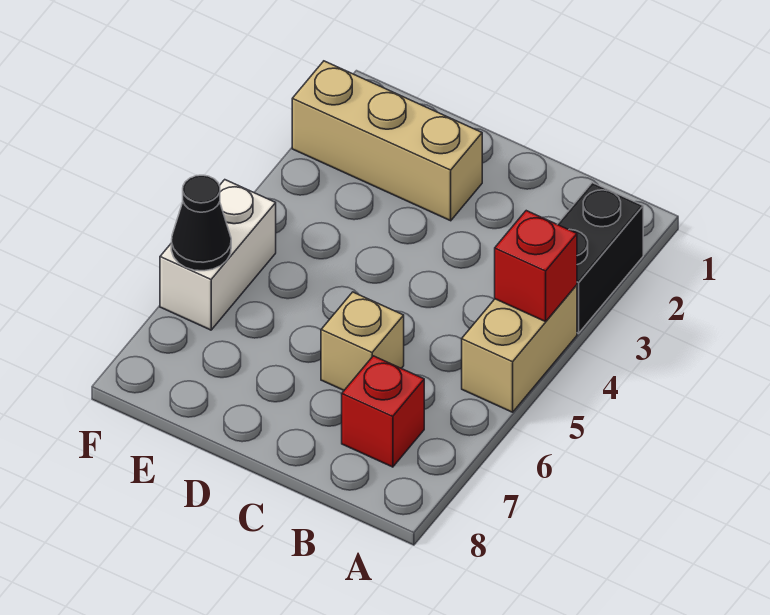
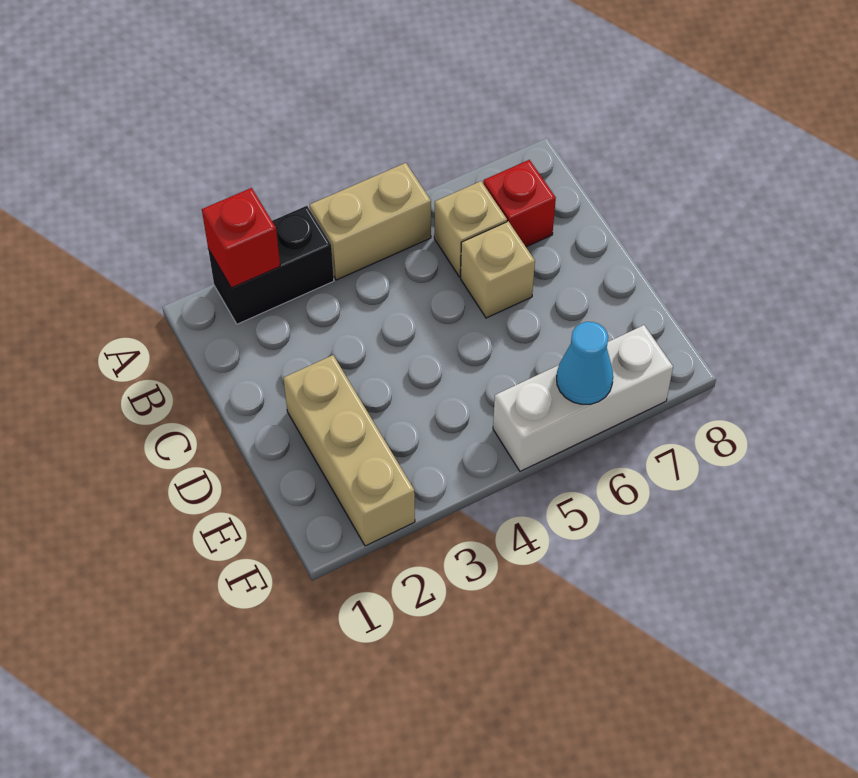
red brick A4 level 2 -> red brick A2 level 2
none -> tan brick B6 level 1
white brick F5:F6 level 1 -> white brick F5:F7 level 1
black cone F6 level 2 -> cyan cone F6 level 2

